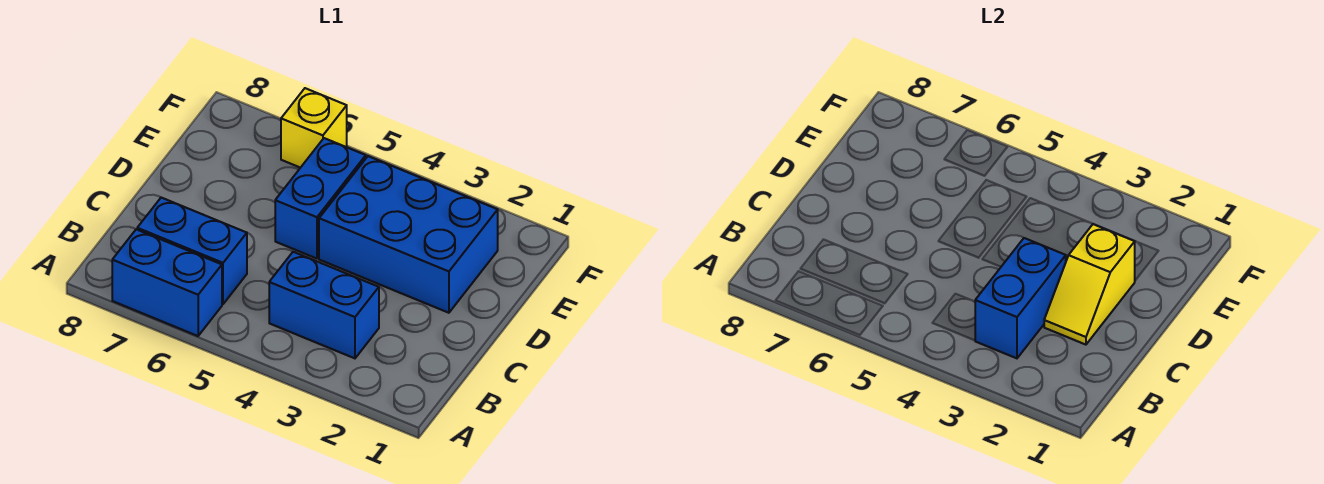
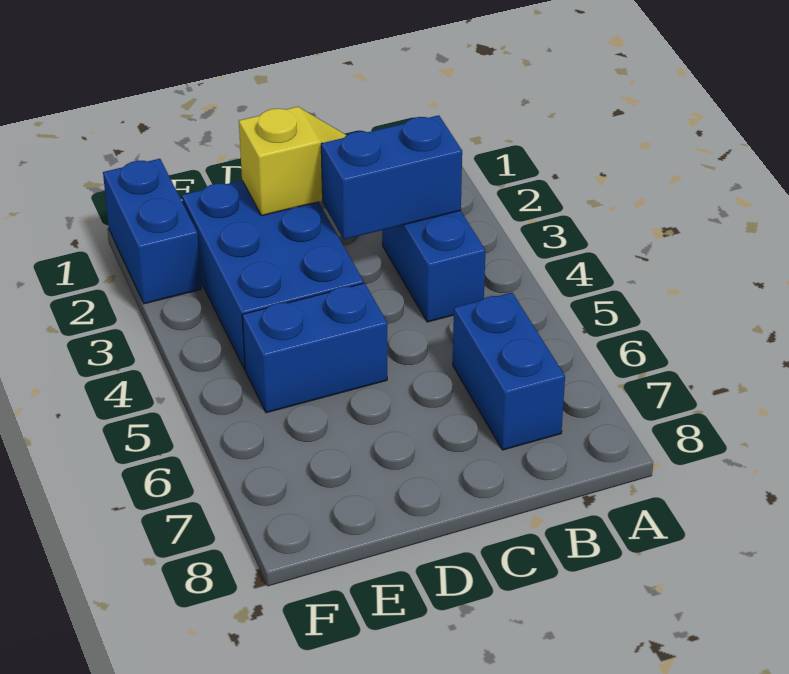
blue brick A6:A7 level 1 -> blue brick F1:F2 level 1
yellow brick F6 level 1 -> none

